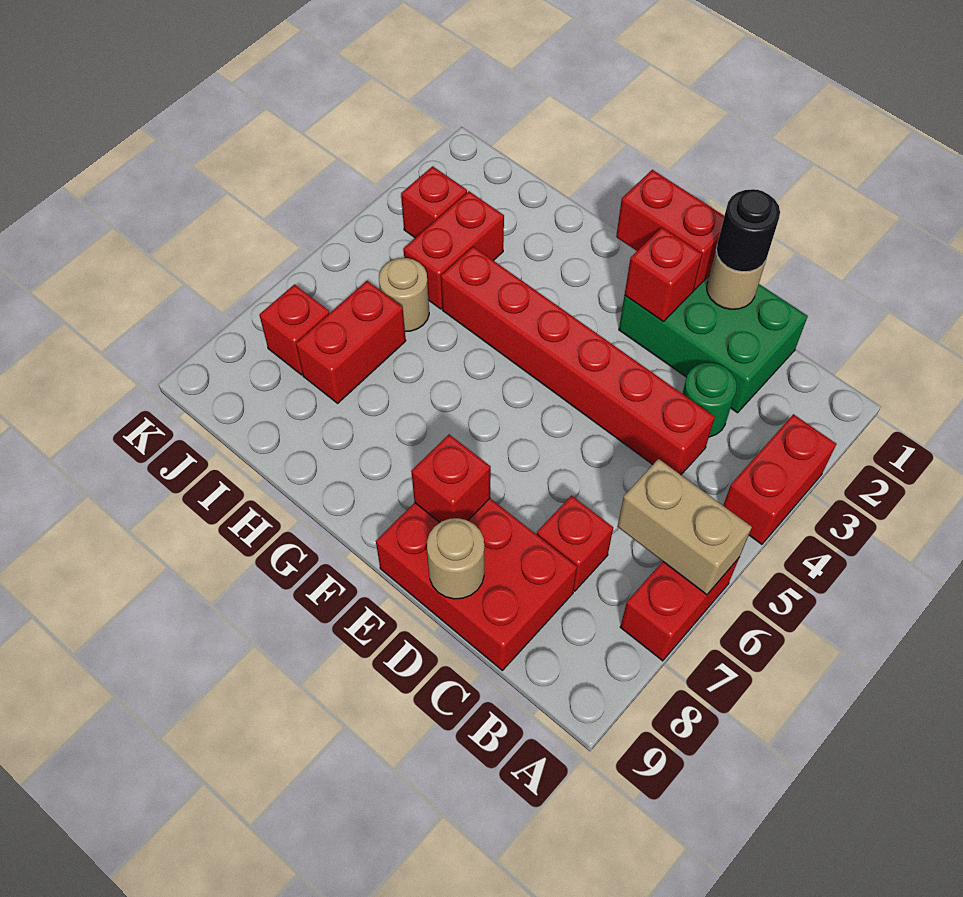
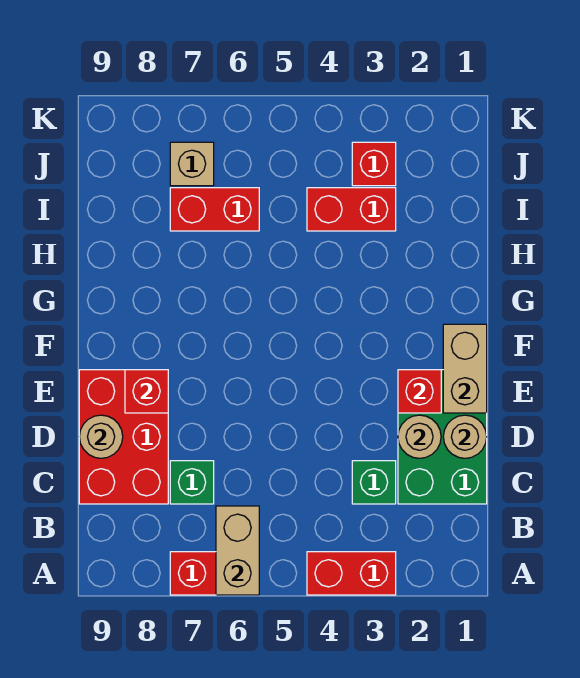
green round brick C3 level 1 -> green brick C3 level 1
red brick C4:H4 level 1 -> none
red brick C7 level 1 -> green brick C7 level 1
black round brick D1 level 3 -> none
red brick E1:F1 level 2 -> tan brick E1:F1 level 2
tan round brick I5 level 1 -> tan round brick D2 level 2
red brick J7 level 1 -> tan brick J7 level 1

